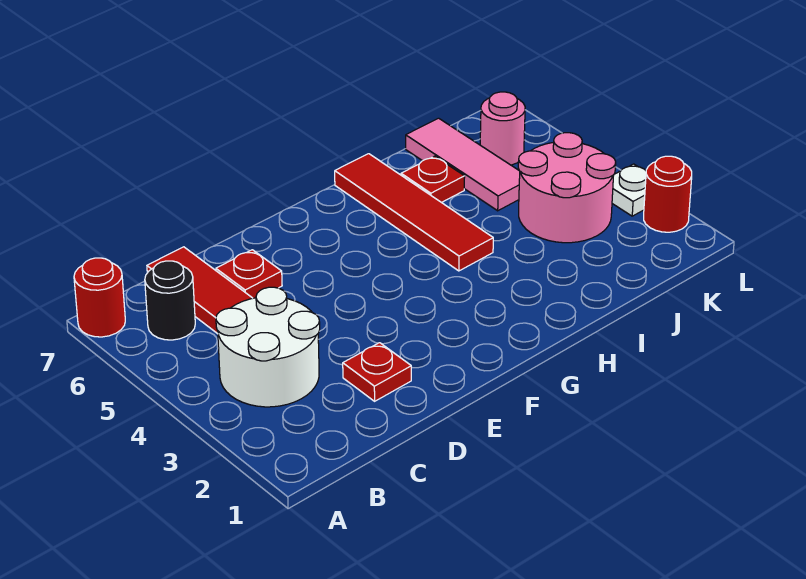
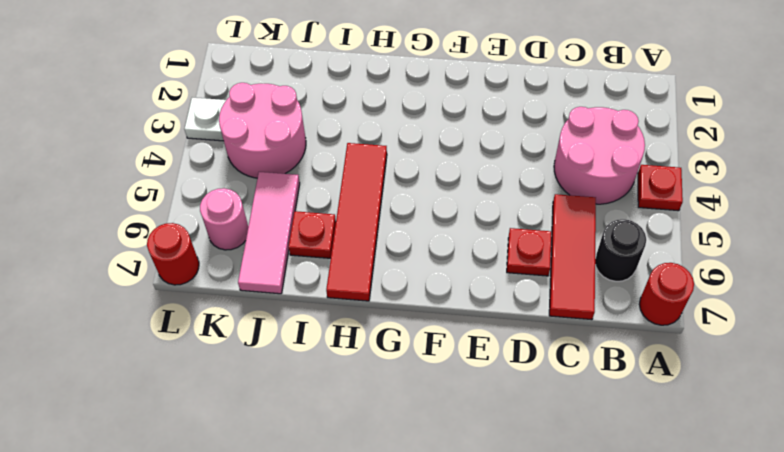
white round brick B3:C4 level 1 -> pink round brick B3:C4 level 1
red plate D2 level 1 -> red plate A4 level 1
red round brick L2 level 1 -> red round brick L7 level 1

